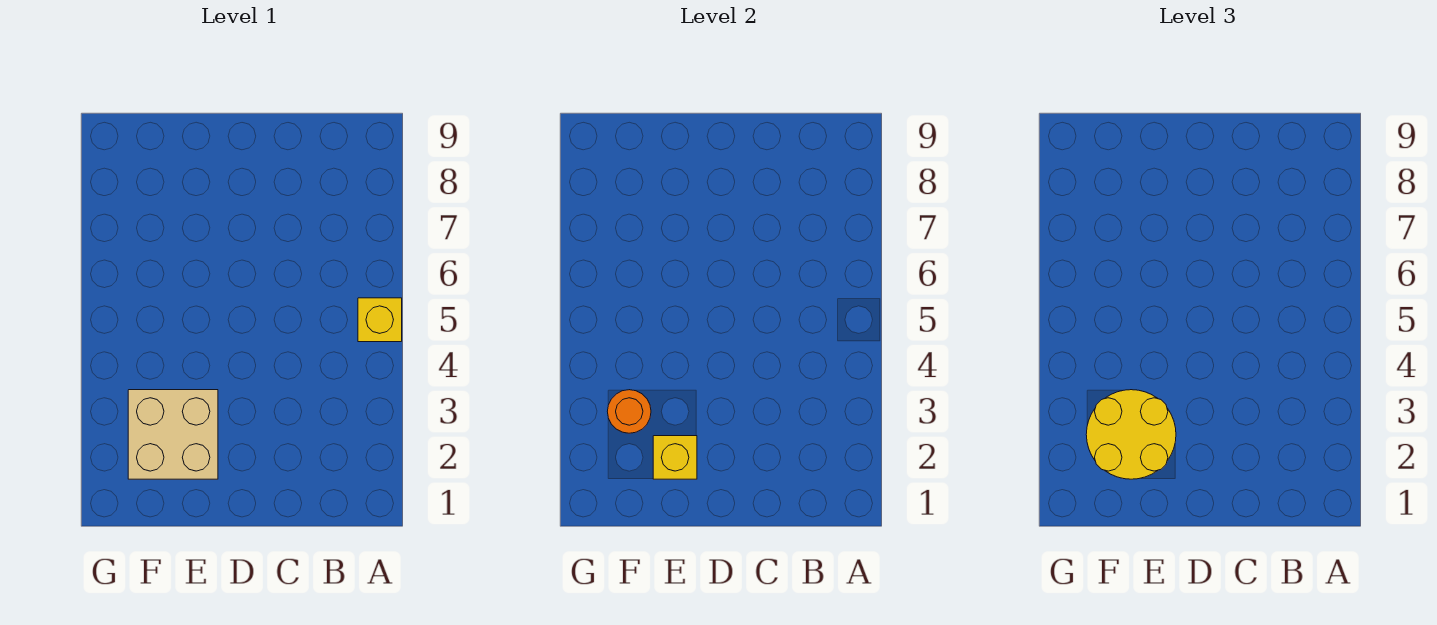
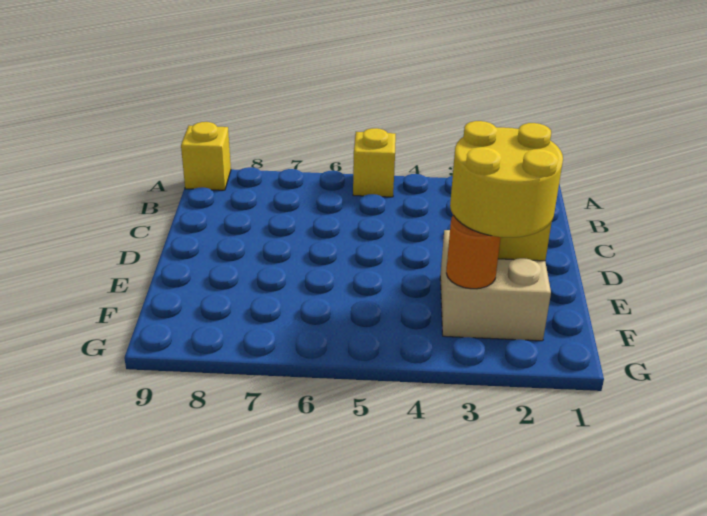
none -> yellow brick A9 level 1

